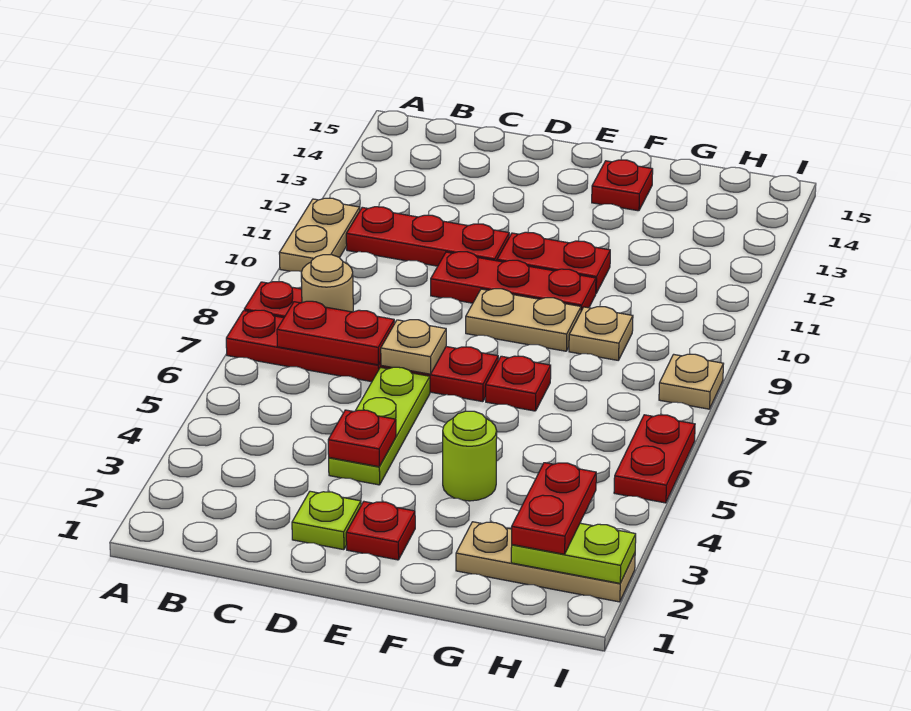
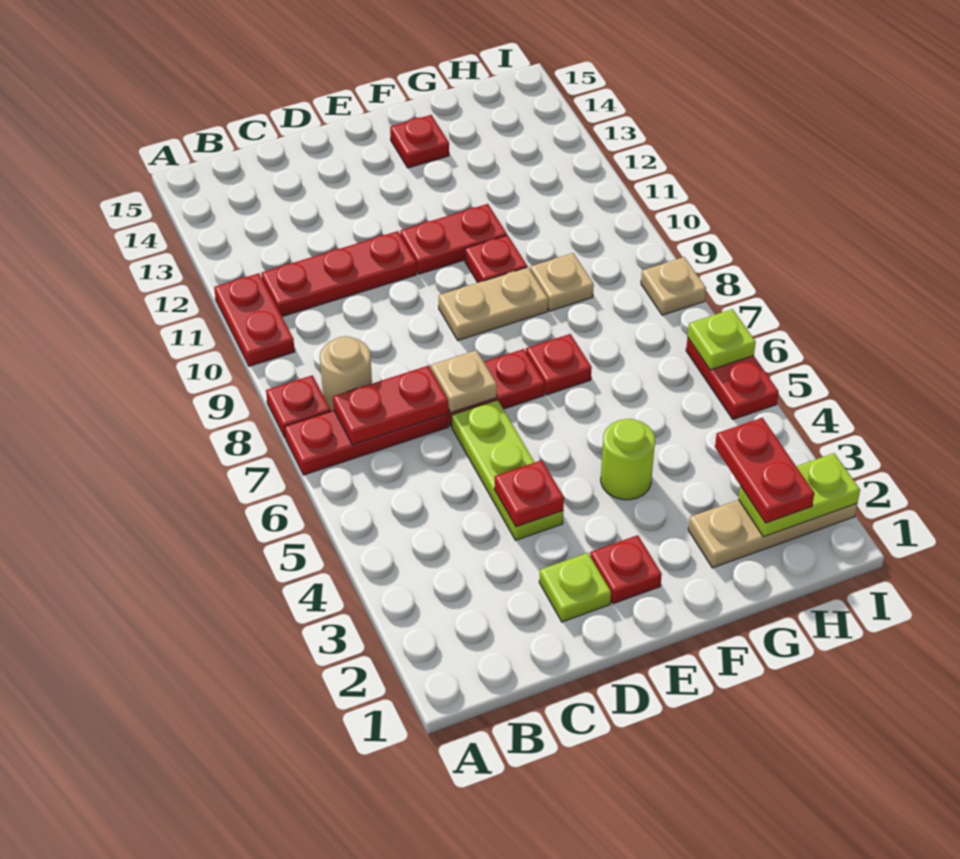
tan plate A10:A11 level 1 -> red plate A10:A11 level 1
red plate D10:F10 level 1 -> red plate F10 level 1
none -> lime plate I6 level 2

